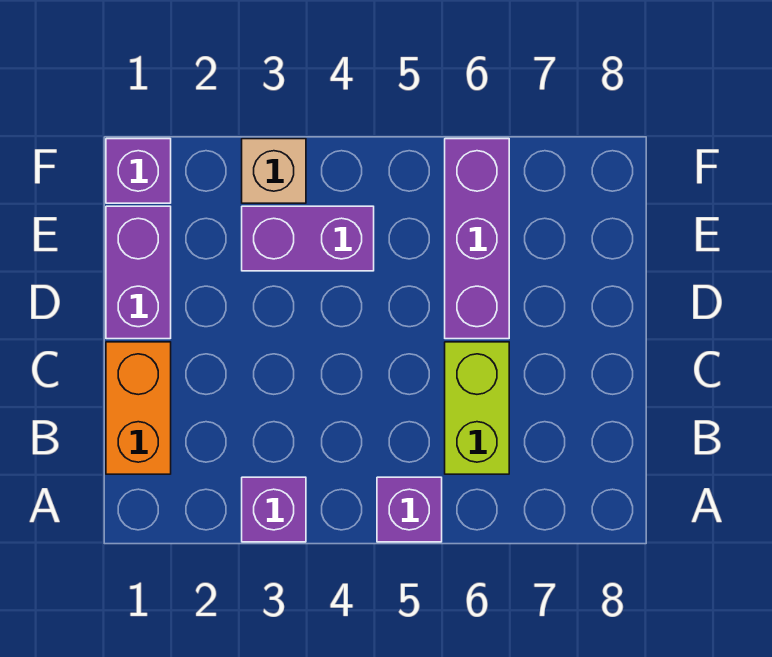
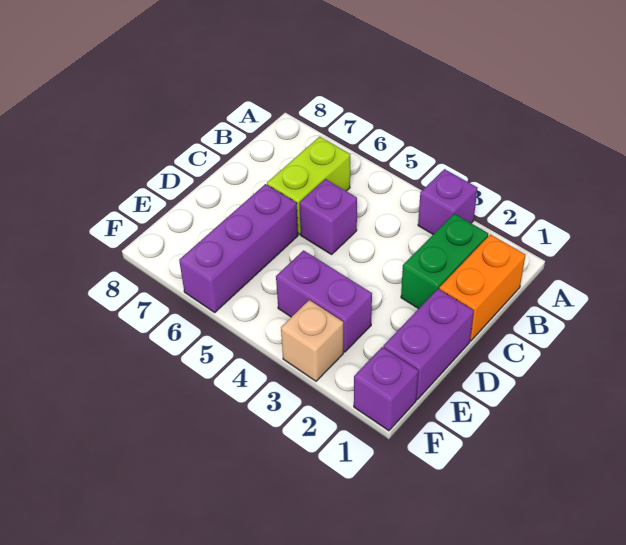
purple brick A5 level 1 -> purple brick C5 level 1
none -> green brick B2:C2 level 1

